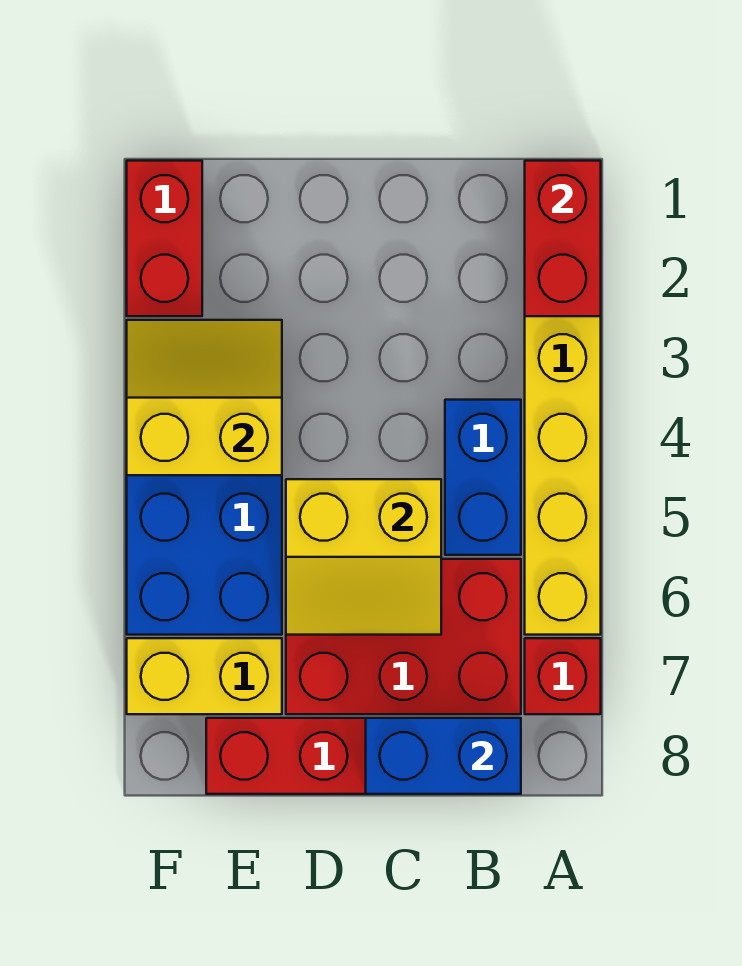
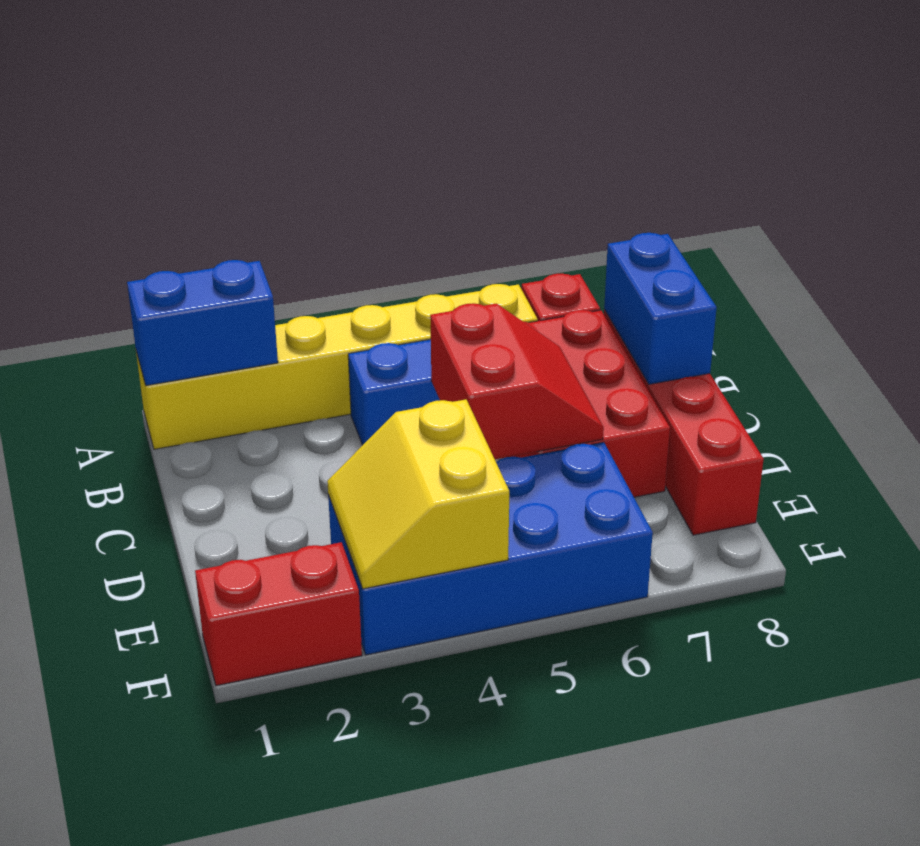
red brick A1:A2 level 2 -> blue brick A1:A2 level 2
yellow slope C5:D6 level 2 top 5 -> red slope C5:D6 level 2 top 5
yellow brick E7:F7 level 1 -> none

